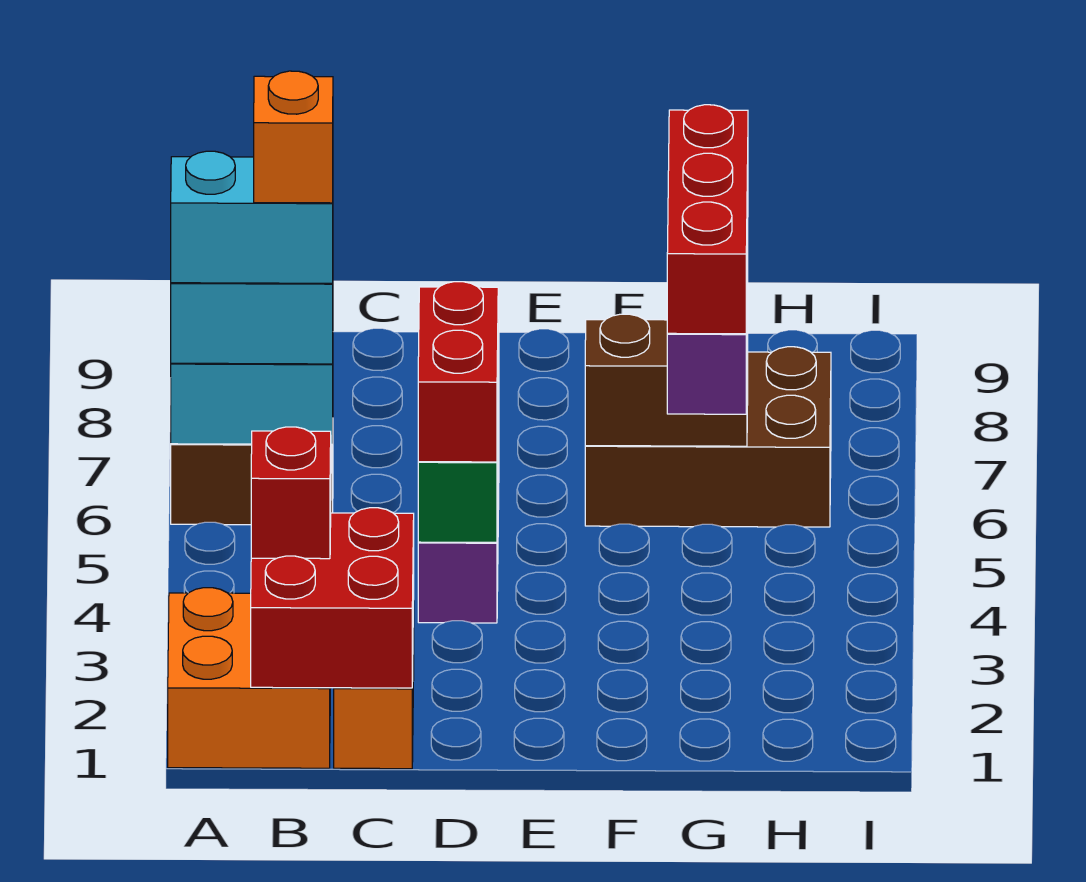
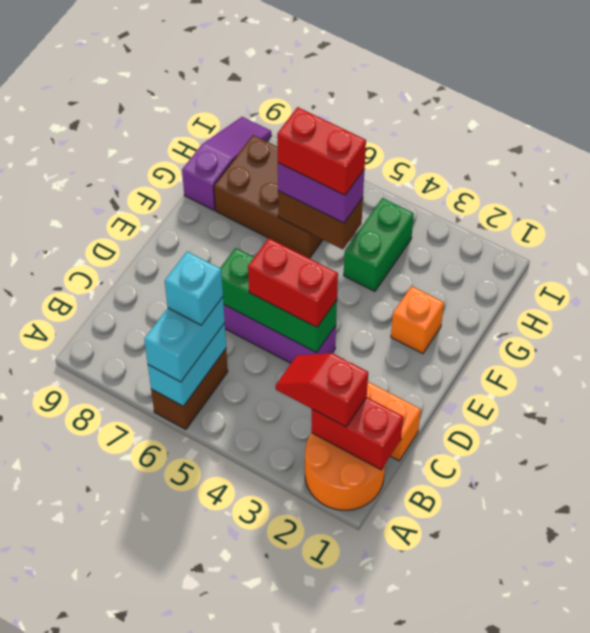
orange brick A1:B2 level 1 -> orange round brick A1:B2 level 1
cyan brick A6:B6 level 4 -> cyan brick B6 level 4
red brick B1:C2 level 2 -> red brick B1:B2 level 2
orange brick B6 level 5 -> orange brick F2 level 1
brown brick F6:H7 level 1 -> brown brick G6:H8 level 1
brown brick F6:G6 level 2 -> brown brick G5:G6 level 2
none -> green brick G4:H4 level 1
red brick G5:G7 level 4 -> red brick G5:G6 level 4
none -> purple slope G9:I9 level 1 top G

